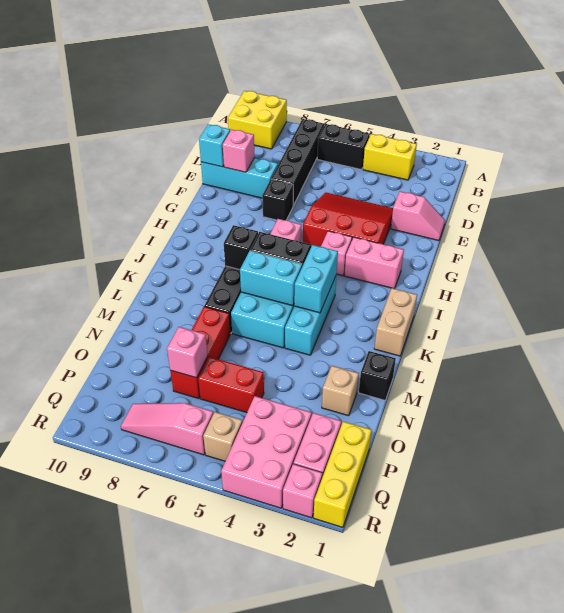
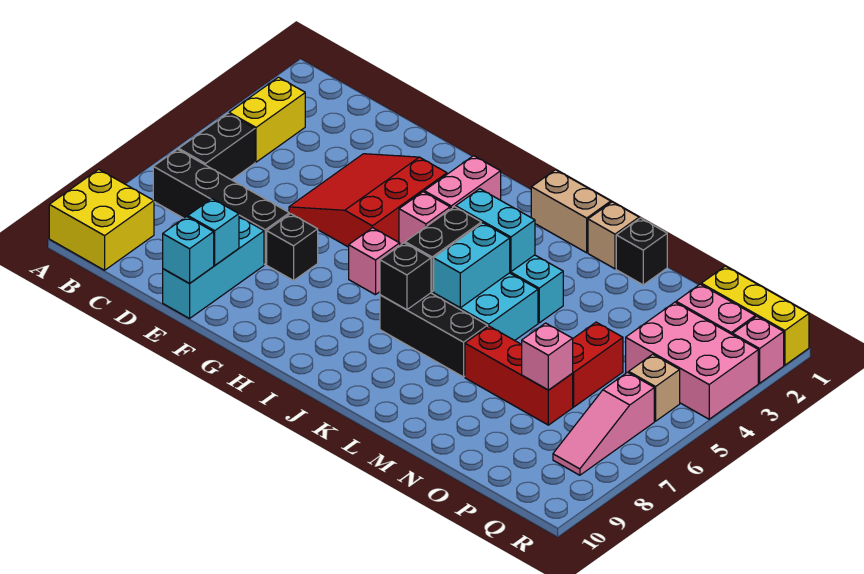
pink slope E1:E2 level 1 top 2 -> none
pink brick E9 level 2 -> cyan brick E9 level 2
tan brick N2 level 1 -> tan brick L1 level 1

